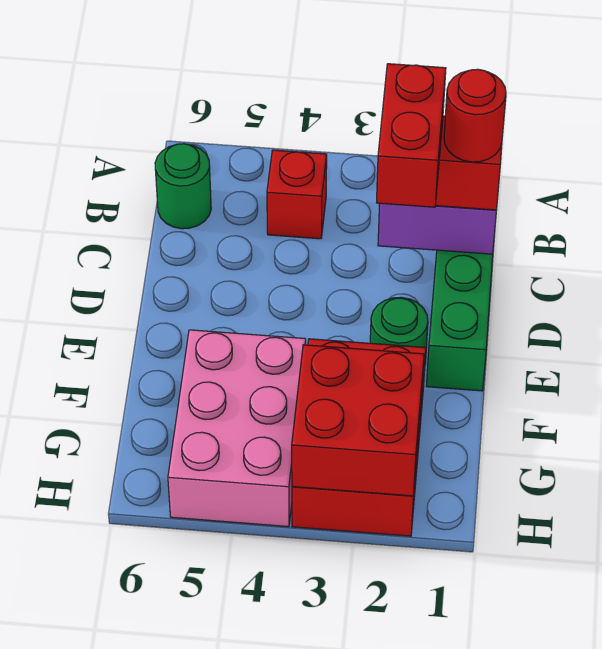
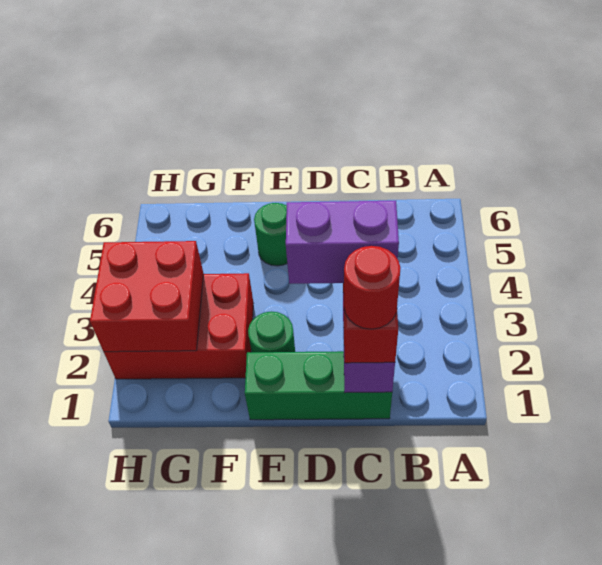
red brick B4 level 1 -> none
green round brick B6 level 1 -> green round brick E5 level 1
red brick C2:D2 level 4 -> purple brick C2:D2 level 4
pink brick F4:H5 level 1 -> none

